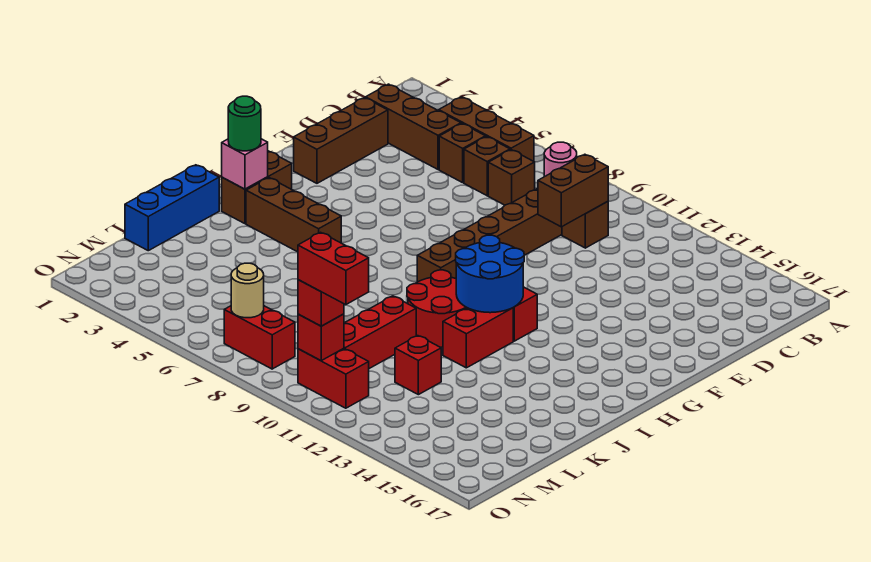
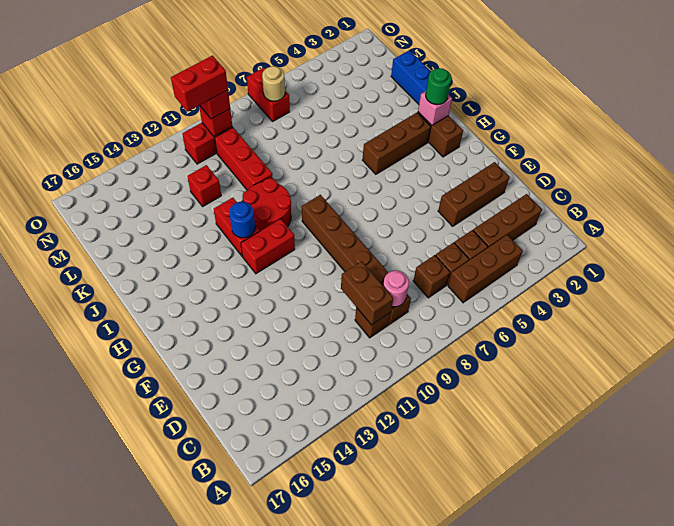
brown brick D2:F2 level 1 -> brown brick E2:E4 level 1
blue round brick H11:I12 level 2 -> blue round brick I12 level 2
red brick N7:N8 level 1 -> red brick N7:O7 level 1

